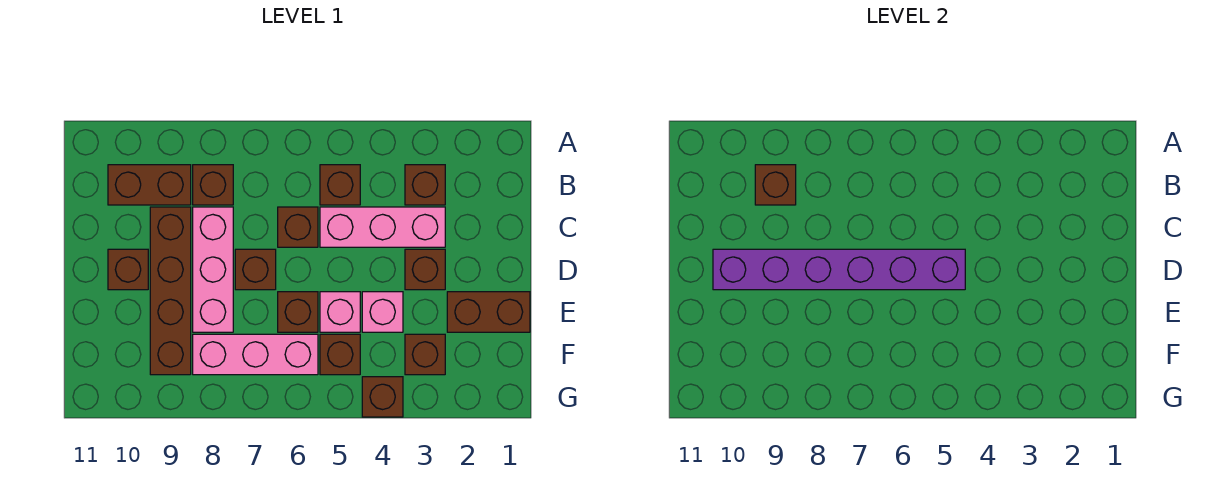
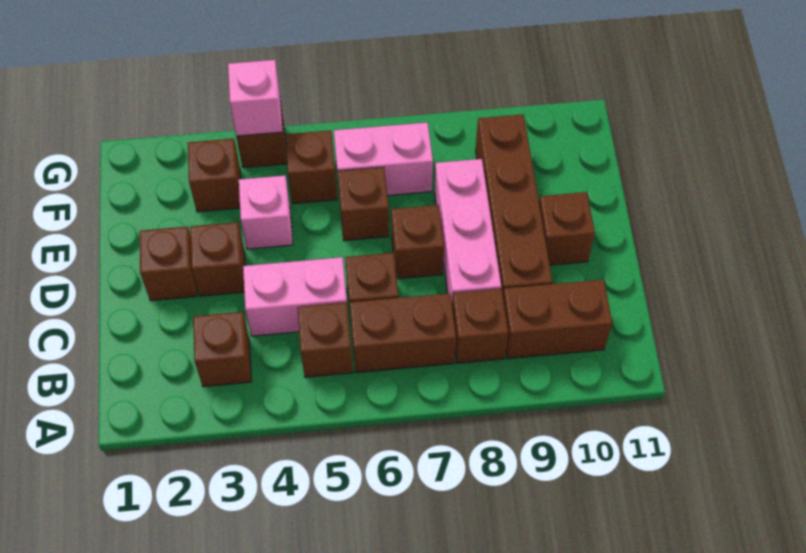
brown brick B9 level 2 -> brown brick D2 level 1
pink brick C3:C5 level 1 -> pink brick C4:C5 level 1
purple brick D5:D10 level 2 -> none
brown brick E1:E2 level 1 -> brown brick B6:B7 level 1
pink brick E5 level 1 -> pink brick G4 level 2
pink brick F6:F8 level 1 -> pink brick F6:F7 level 1

